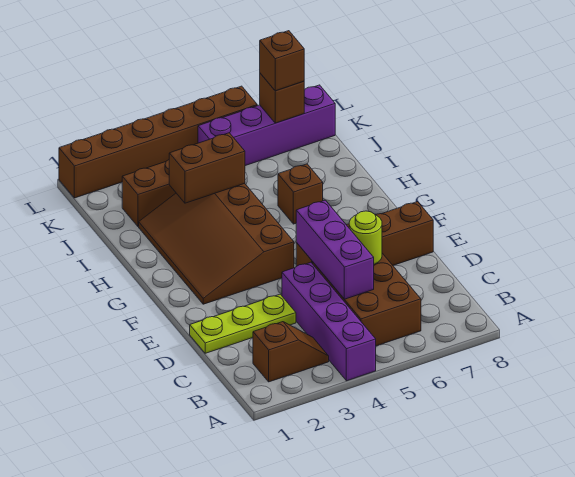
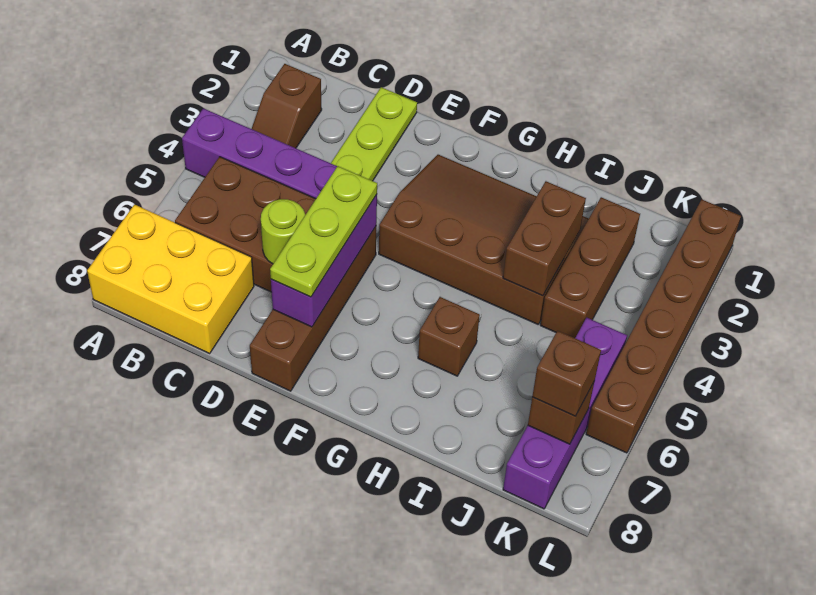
none -> yellow brick A7:C8 level 1
purple brick C5:E5 level 2 -> purple brick E5:E7 level 2
none -> lime plate E5:E7 level 3

